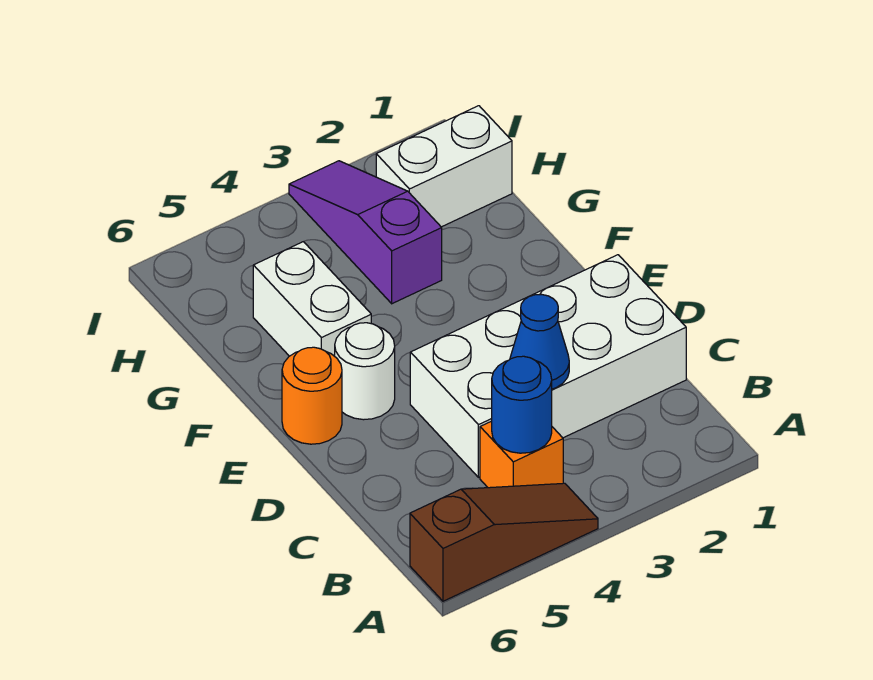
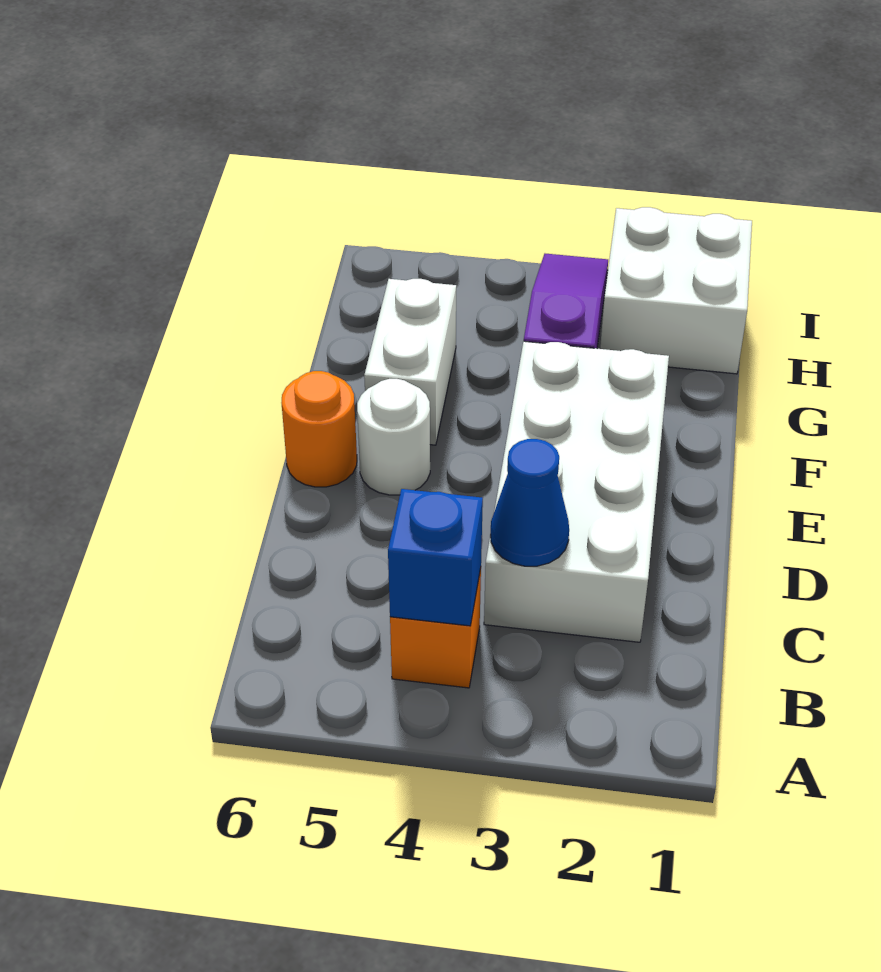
brown slope A4:A6 level 1 top 6 -> none
blue round brick B4 level 2 -> blue brick B4 level 2
white brick C1:D4 level 1 -> white brick C2:F3 level 1
white brick H1:H2 level 1 -> white brick H1:I2 level 1

